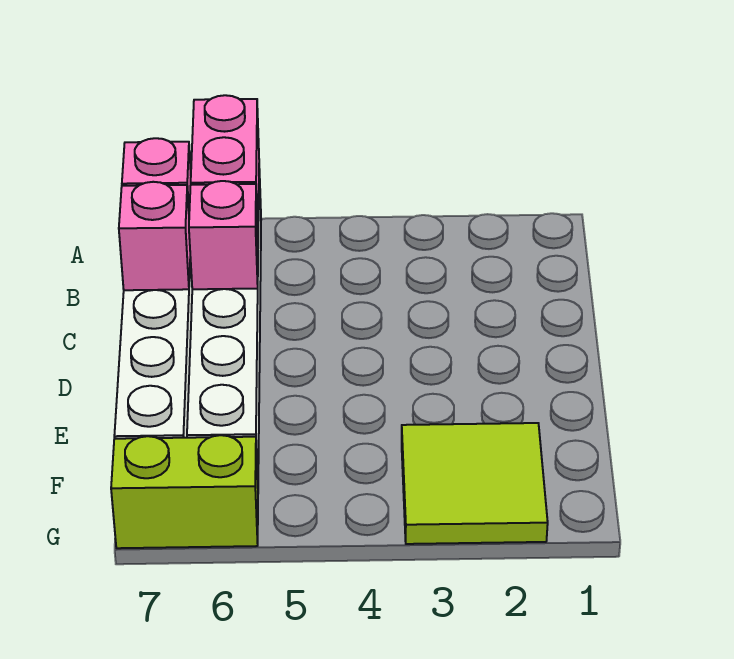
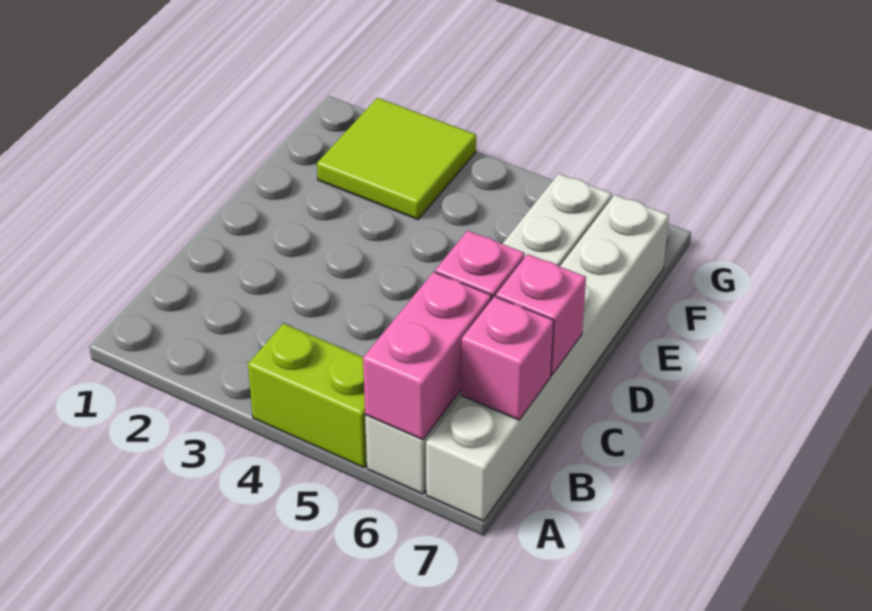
lime brick G6:G7 level 1 -> lime brick A4:A5 level 1

